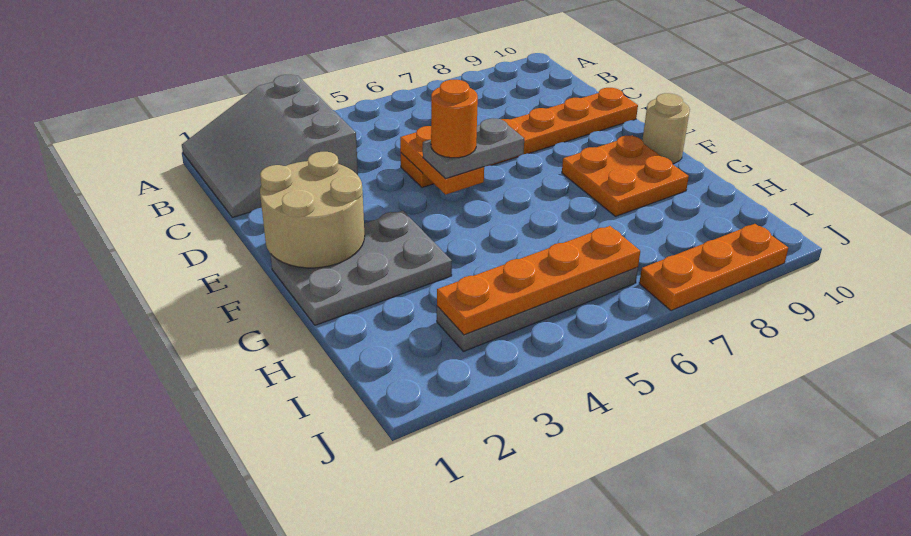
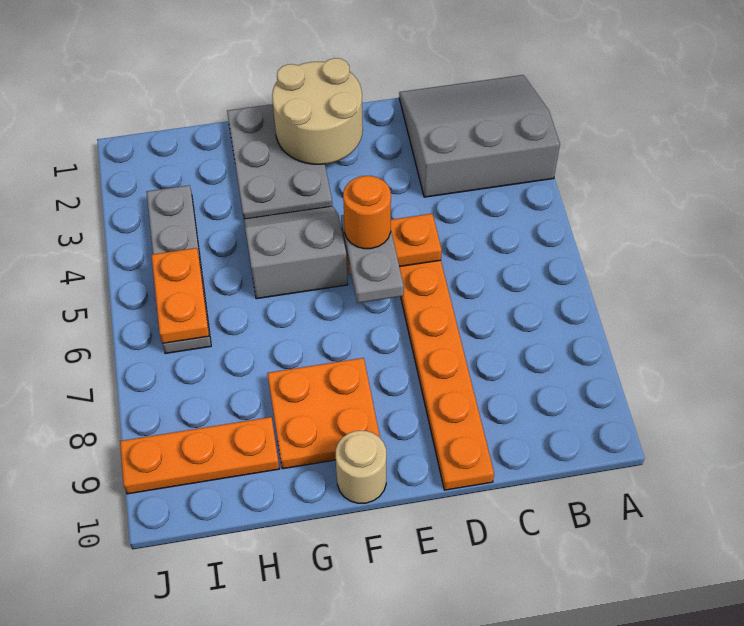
none -> grey slope F4:G5 level 1 top 5
orange plate I3:I6 level 2 -> orange plate I5:I6 level 2
orange plate J7:J9 level 1 -> orange plate H9:J9 level 1

